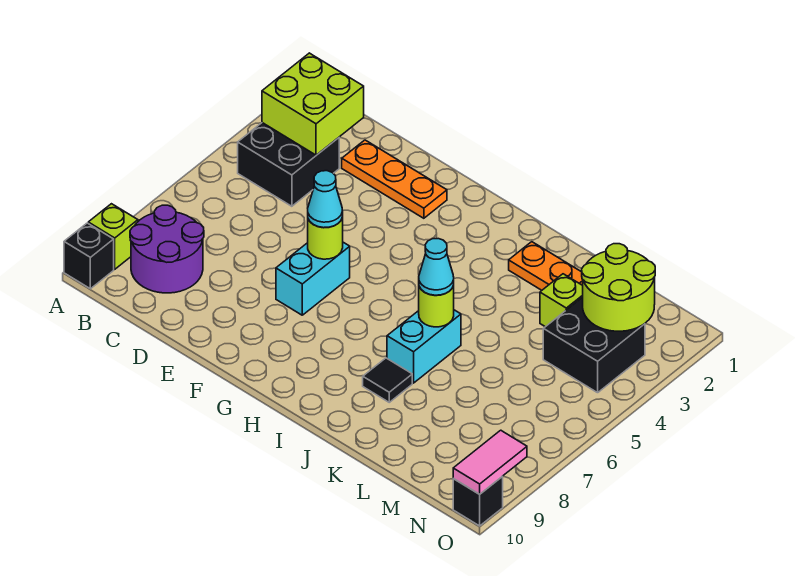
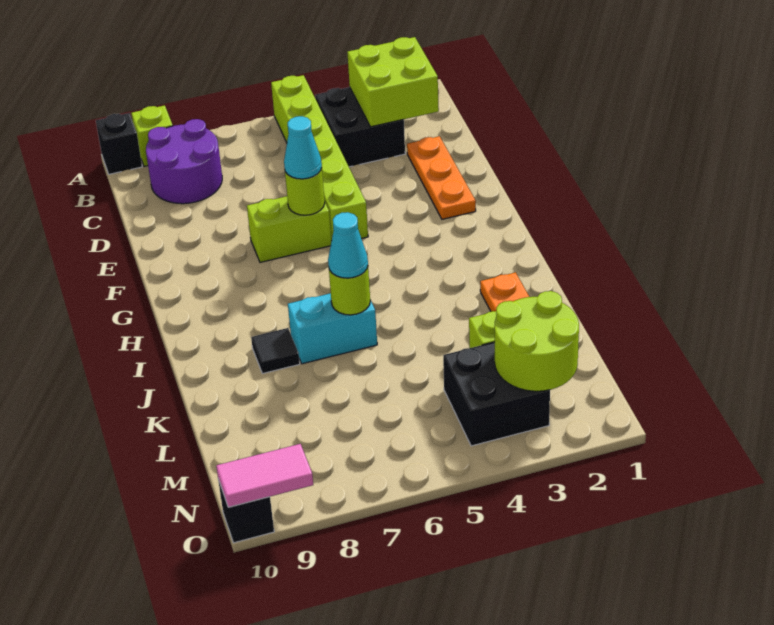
none -> lime brick A5:F5 level 1
cyan brick F6:F7 level 1 -> lime brick F6:F7 level 1

